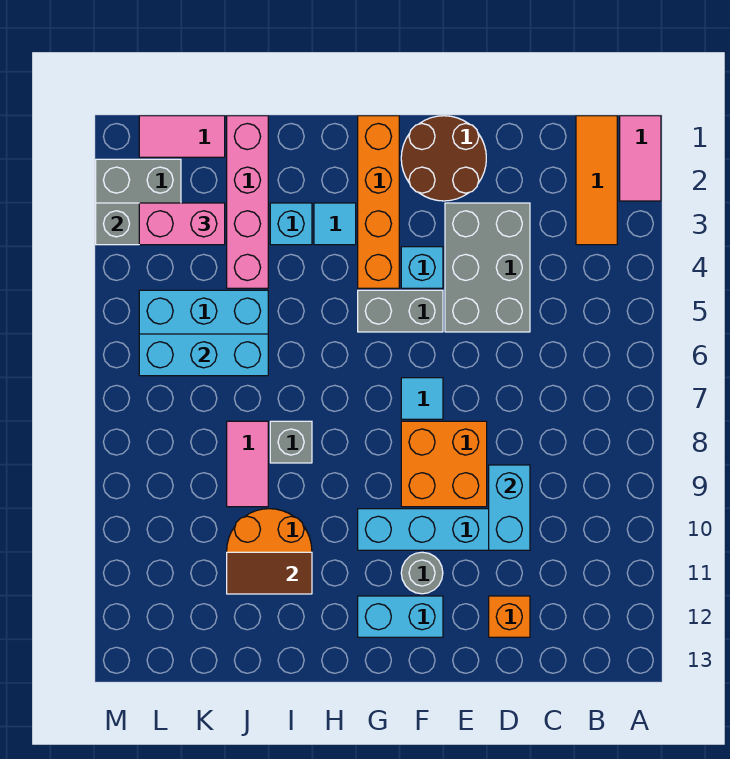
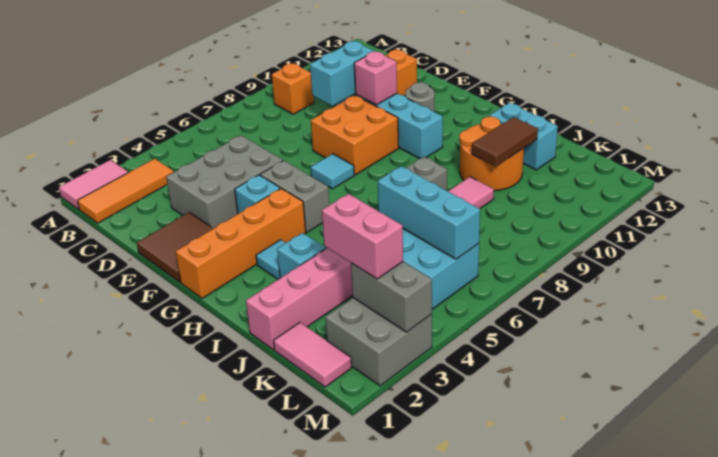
none -> orange brick B9 level 1
brown round brick E1:F2 level 1 -> brown tile E1:F2 level 1
none -> pink brick E10 level 2
cyan brick F12:G12 level 1 -> cyan brick I12:J12 level 1
brown tile I11:J11 level 2 -> brown tile J10:J11 level 2

